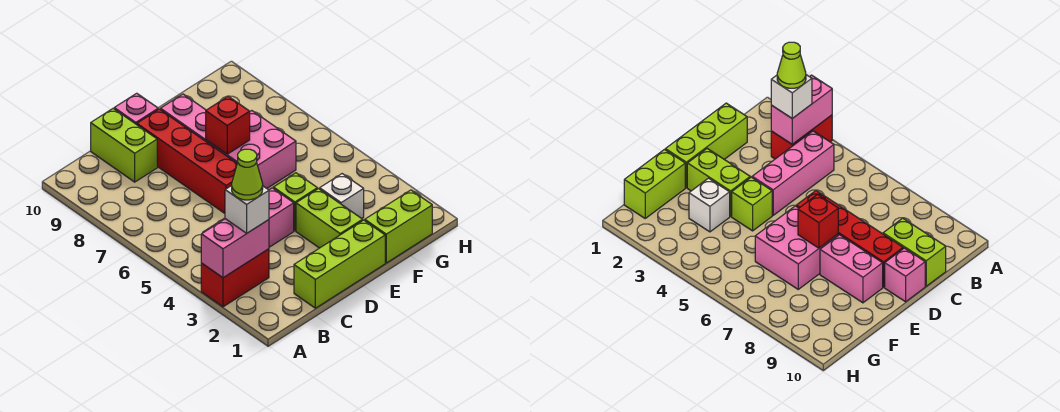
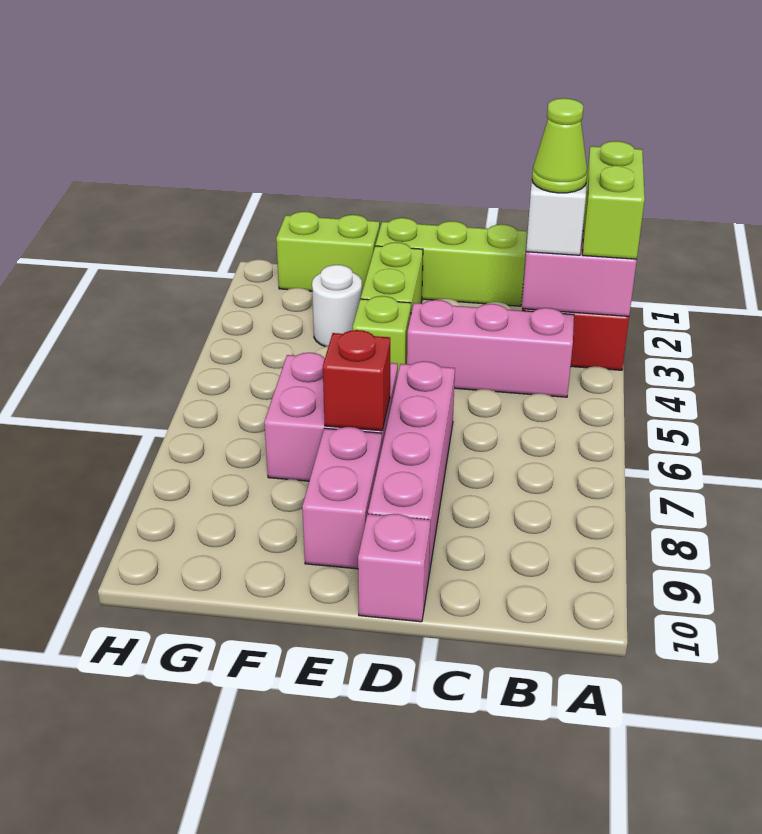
lime brick C9:C10 level 1 -> lime brick A2:A3 level 3
red brick D6:D9 level 1 -> pink brick D6:D9 level 1
white brick F3 level 1 -> white round brick F3 level 1

